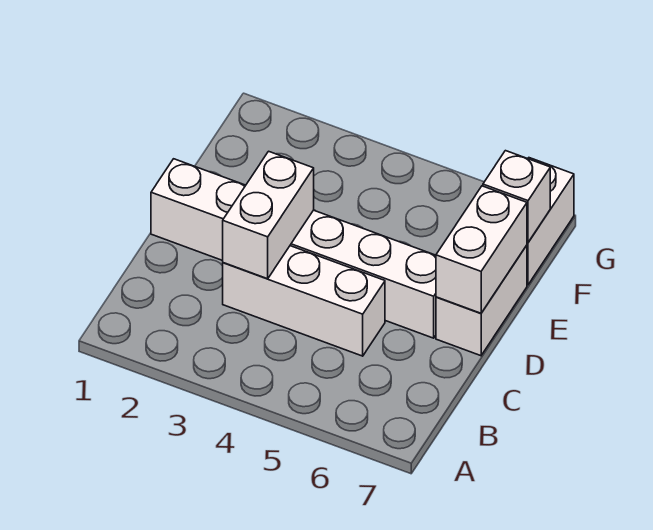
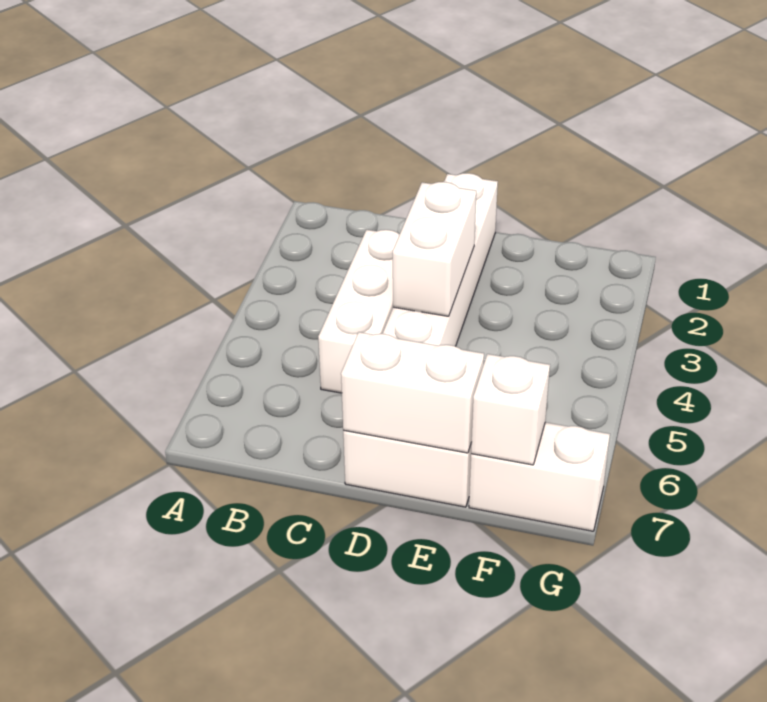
white brick C3:D3 level 2 -> white brick D3:D4 level 2

